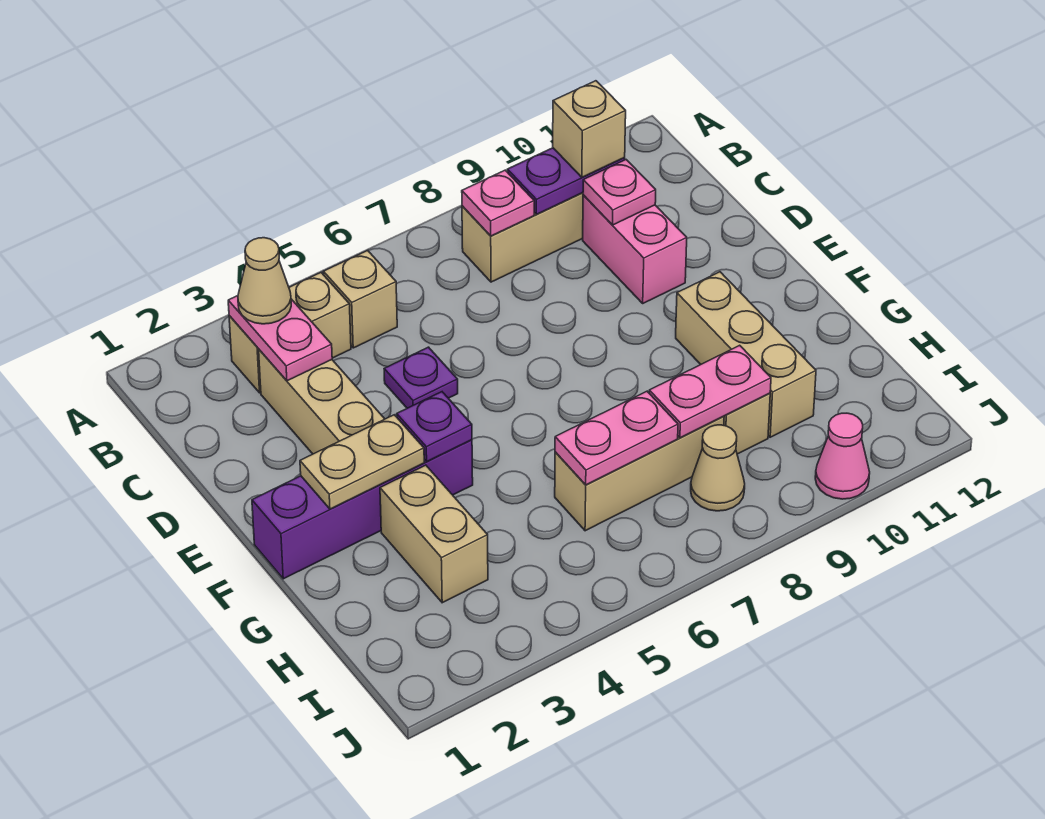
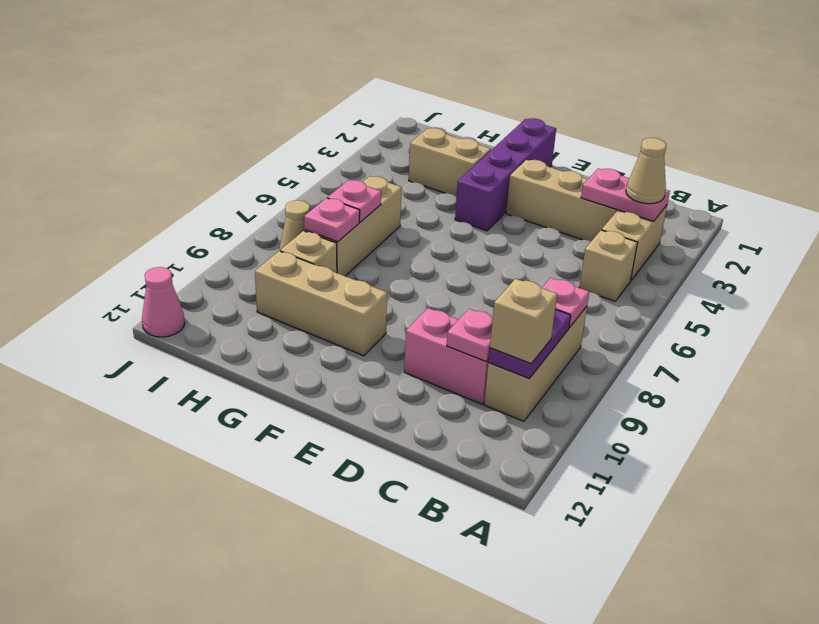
purple plate D5 level 1 -> none
tan plate F2:F3 level 2 -> none
purple plate F4 level 2 -> none
pink plate H6:H7 level 2 -> pink plate H7 level 2
pink plate H8:H9 level 2 -> pink plate H8 level 2
pink cone J10 level 1 -> pink cone J12 level 1

